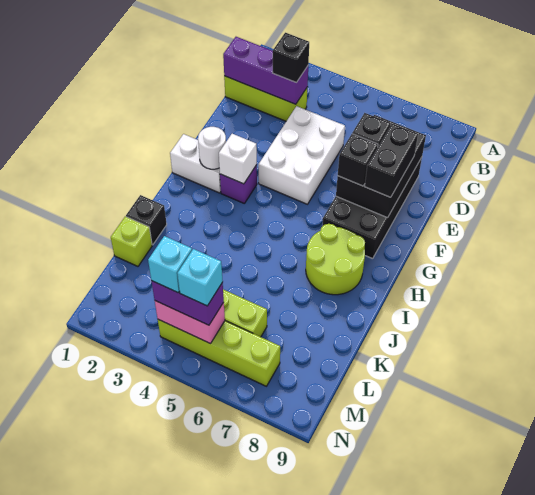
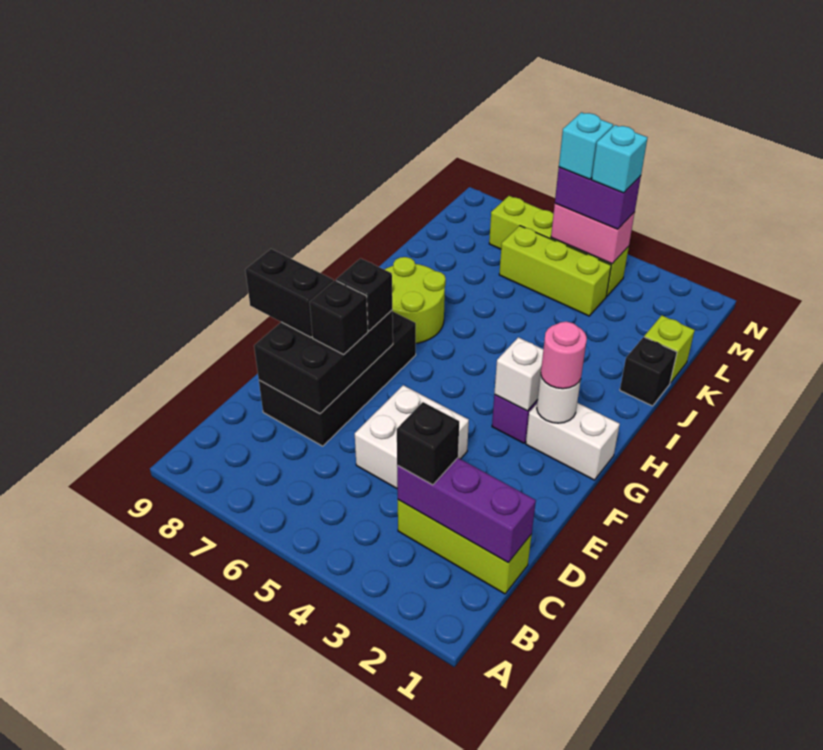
white brick D4:F5 level 1 -> white brick D4:E5 level 1
black brick E8:F8 level 3 -> black brick E8:E9 level 3
none -> pink round brick G2 level 3

